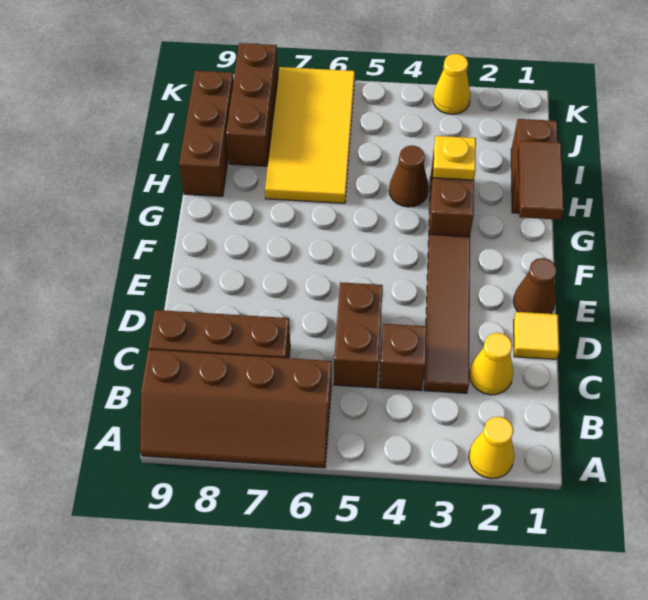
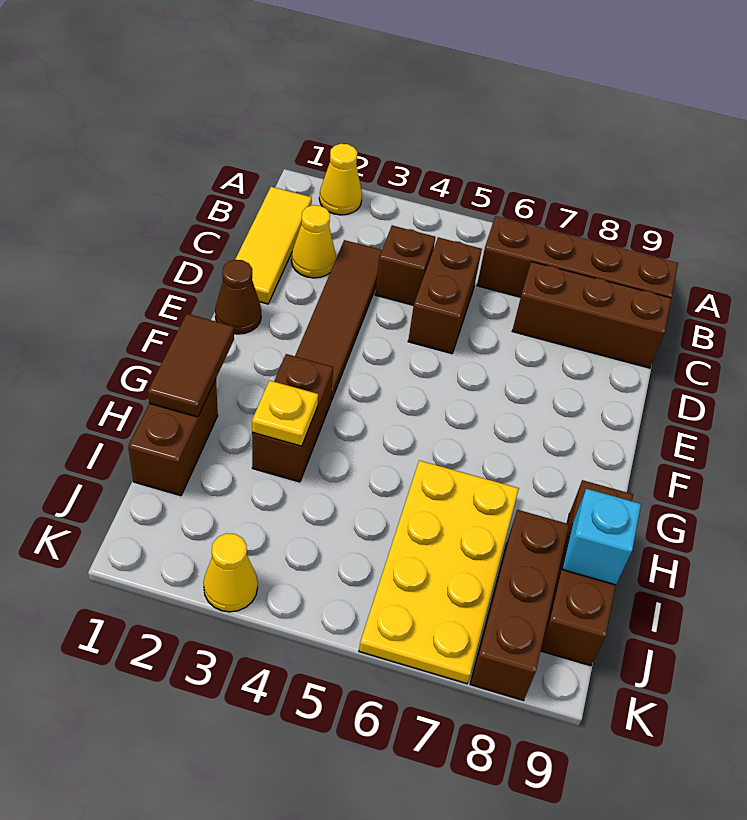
yellow tile D1 level 1 -> yellow tile B1:D1 level 1
brown cone H4 level 1 -> none
yellow tile H6:K7 level 1 -> yellow plate H6:K7 level 1
none -> cyan brick I9 level 2

